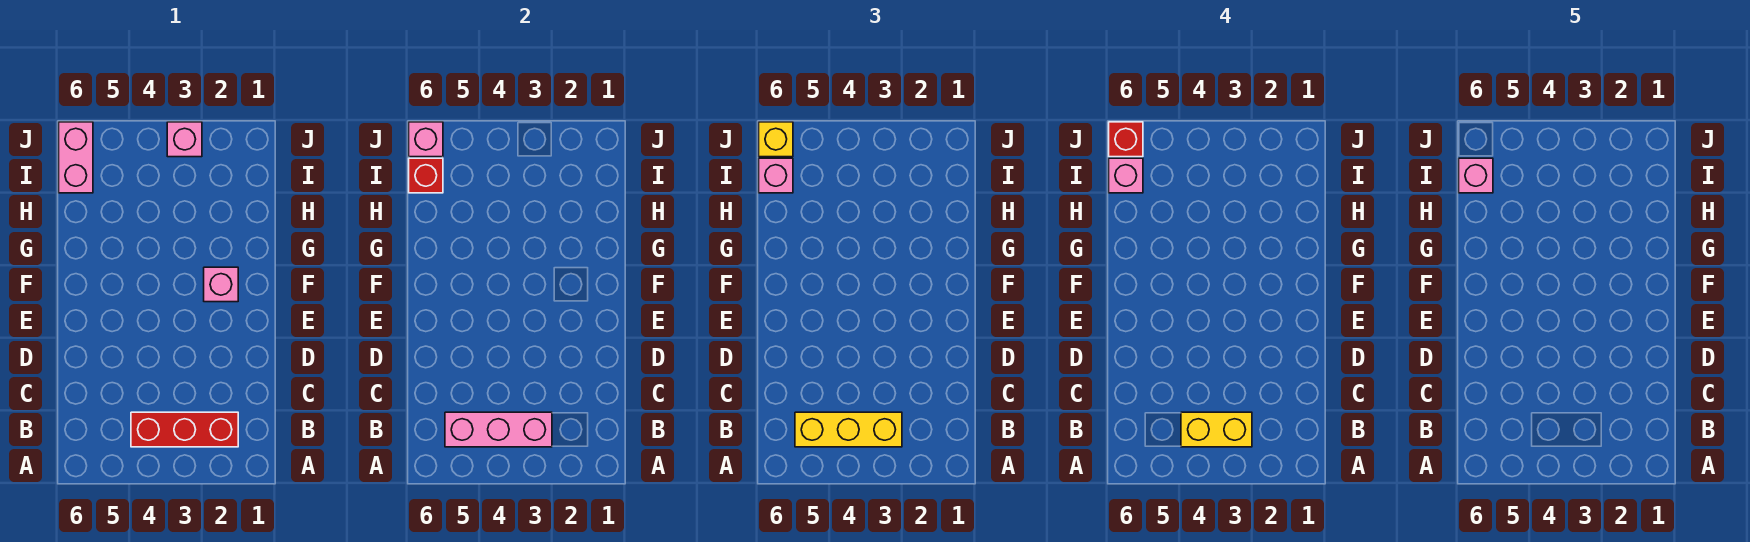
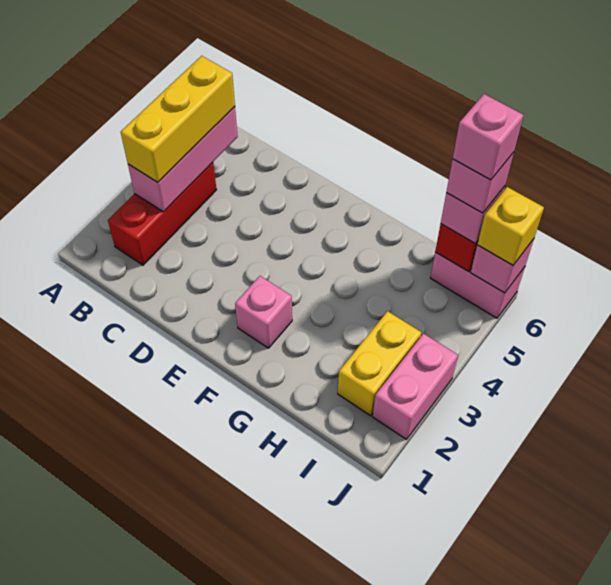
yellow brick B3:B4 level 4 -> yellow brick I2:I3 level 1
pink brick J3 level 1 -> pink brick J2:J3 level 1
red brick J6 level 4 -> none

